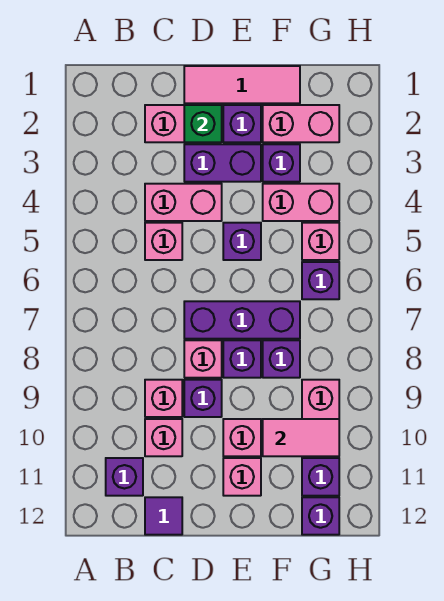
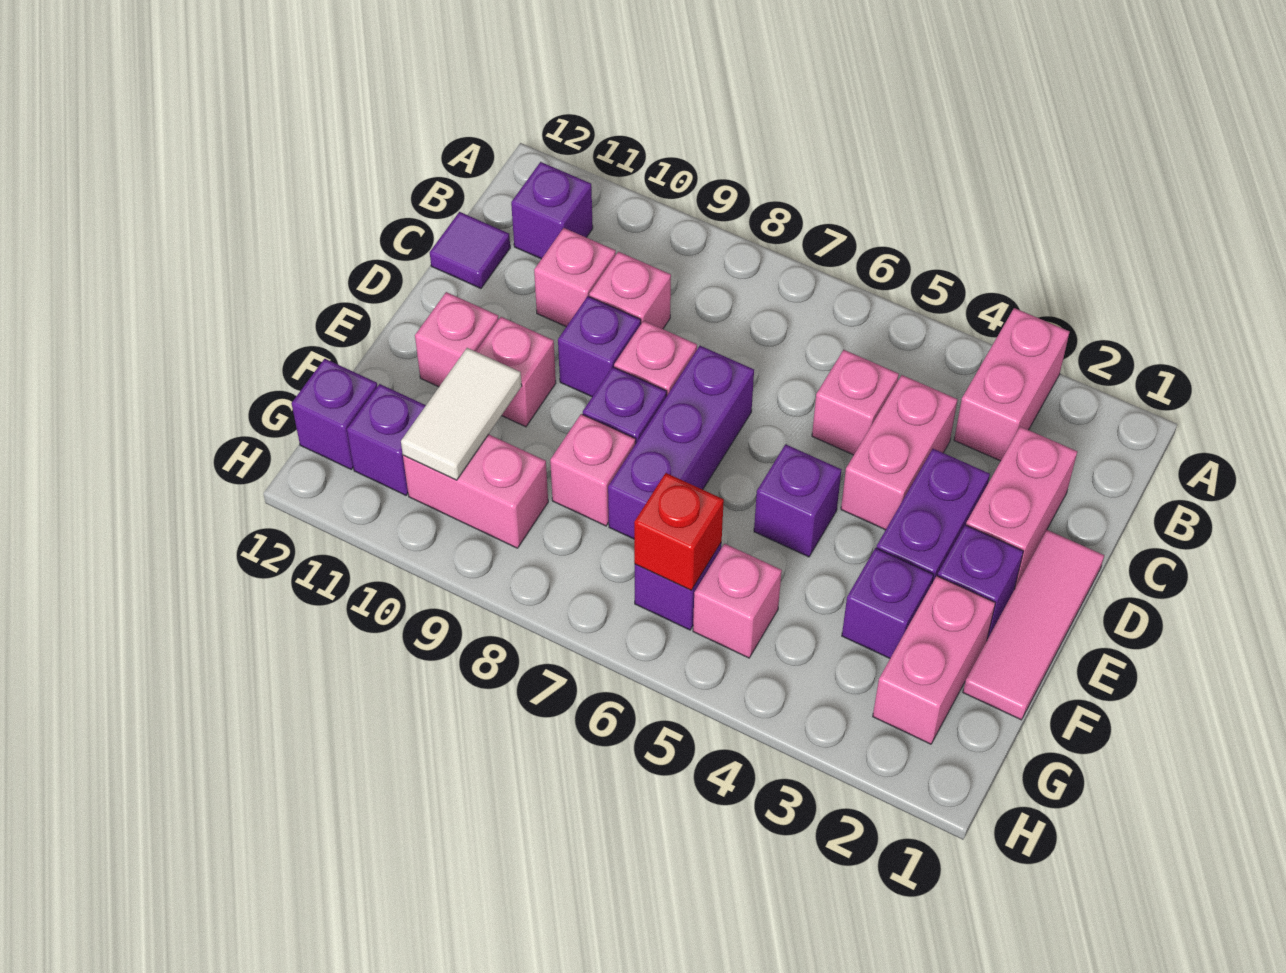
green brick D2 level 2 -> none
pink brick F4:G4 level 1 -> pink brick A3:B3 level 1
purple brick F8 level 1 -> pink brick F8 level 1
pink tile F10:G10 level 2 -> white tile F10:G10 level 2
none -> red brick G6 level 2

